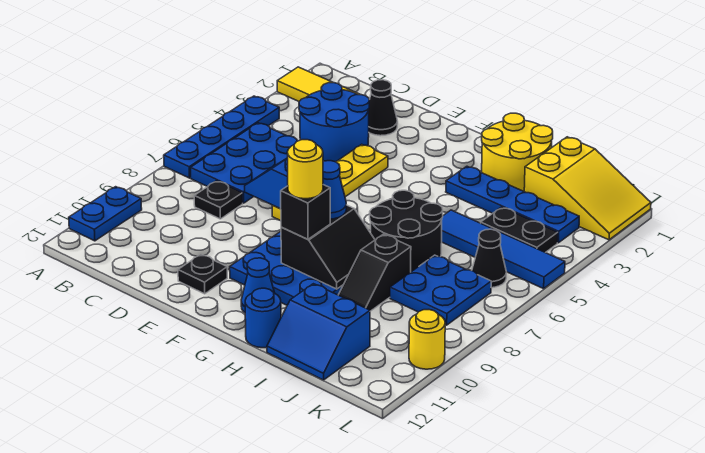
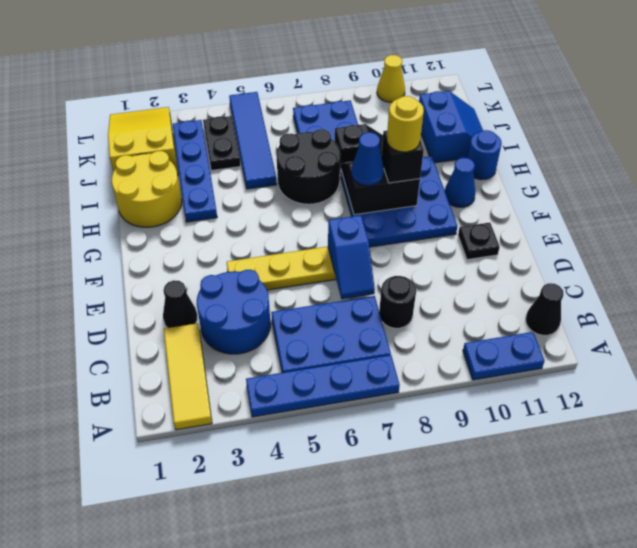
black plate C8 level 1 -> black round brick C8 level 1
black cone K6 level 1 -> black cone B12 level 1
yellow round brick L10 level 1 -> yellow cone L10 level 1

